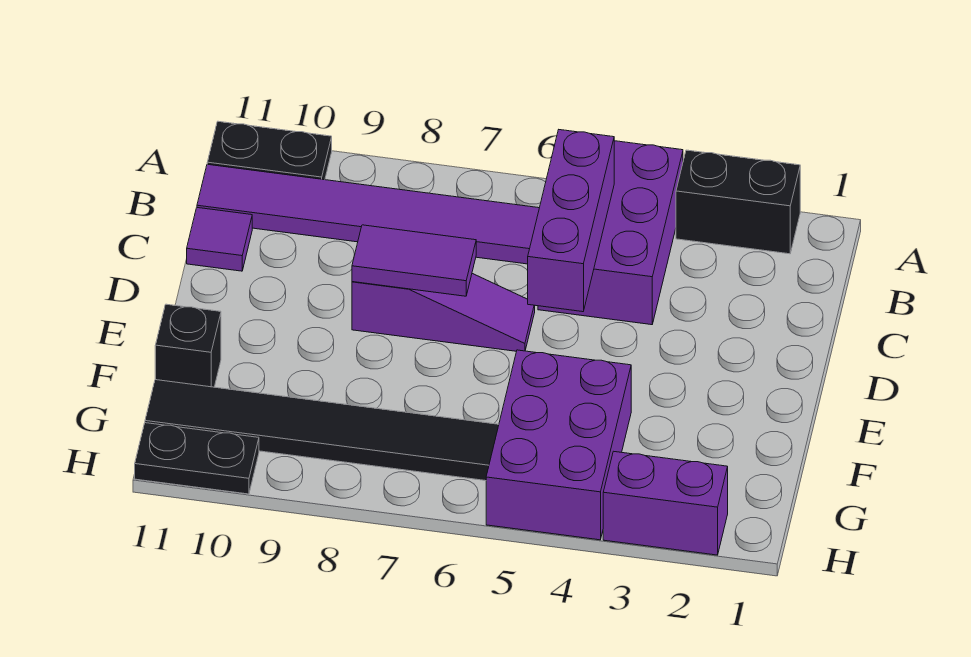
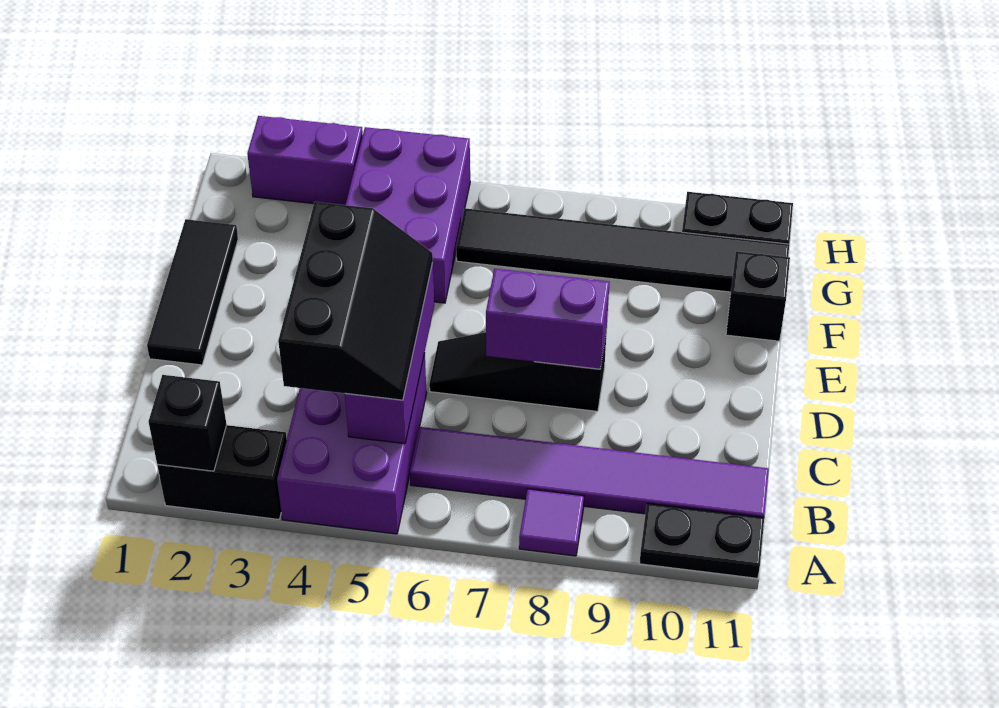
none -> black brick A2 level 2
none -> black slope B4:D5 level 3 top 4
purple tile C11 level 1 -> purple tile A8 level 1
none -> black tile D1:F1 level 1
purple slope D6:D8 level 1 top 8 -> black slope D6:D8 level 1 top 8
purple tile D7:D8 level 2 -> purple brick D7:D8 level 2

